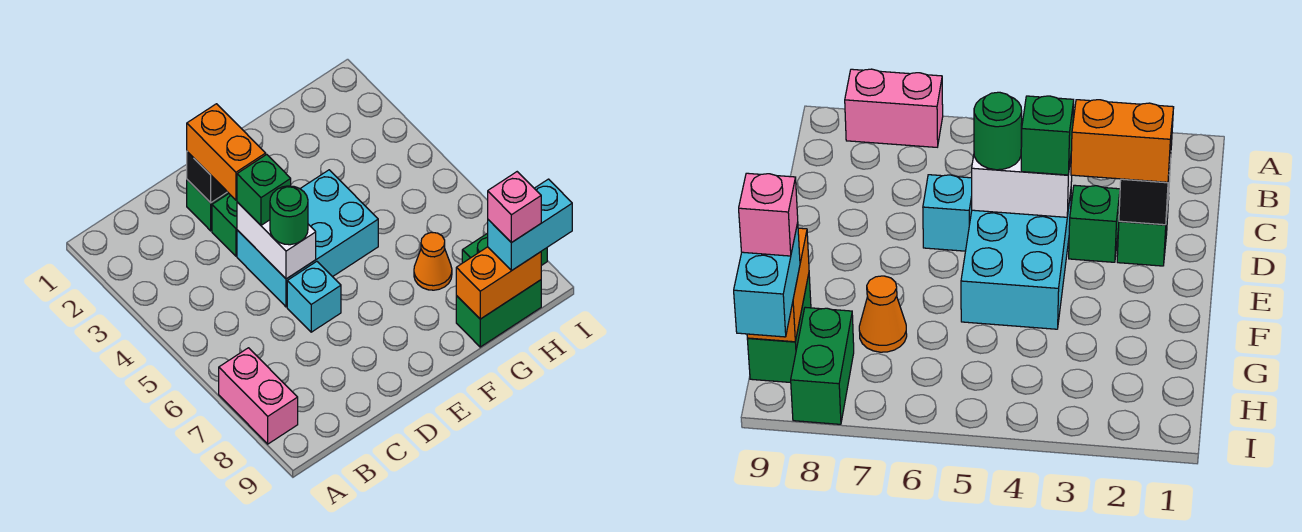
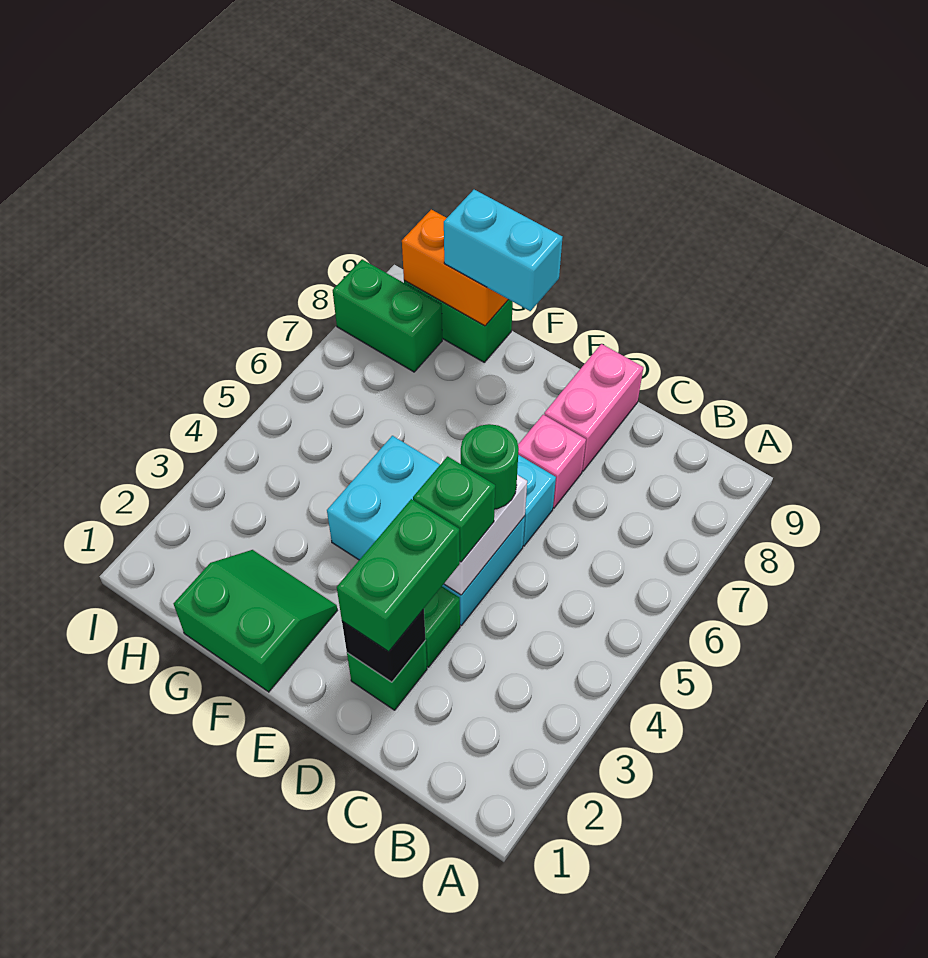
pink brick A7:A8 level 1 -> pink brick D8:D9 level 1
orange brick D2:D3 level 3 -> green brick D2:D3 level 3
none -> green slope F1:G2 level 1 top 1
orange cone G7 level 1 -> none
cyan brick H9:I9 level 3 -> cyan brick F9:G9 level 3
pink brick H9 level 4 -> pink brick D7 level 1

